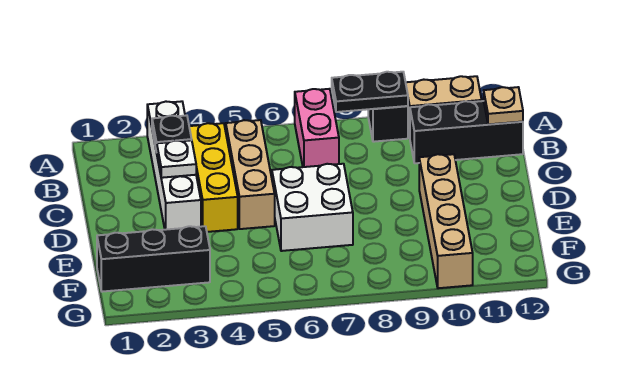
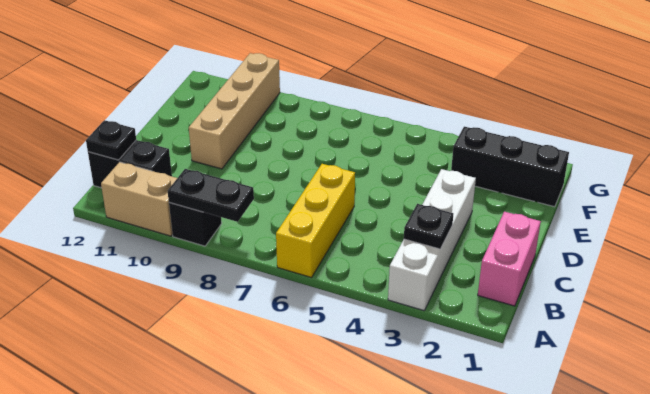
pink brick A7:B7 level 1 -> pink brick B1:C1 level 1
yellow brick B4:D4 level 1 -> yellow brick A6:C6 level 1
tan brick B5:D5 level 1 -> none
black brick B10:B12 level 1 -> black brick B11:B12 level 1
tan plate B12 level 2 -> black plate B12 level 2
white plate C3 level 2 -> none
white brick D6:E7 level 1 -> none

